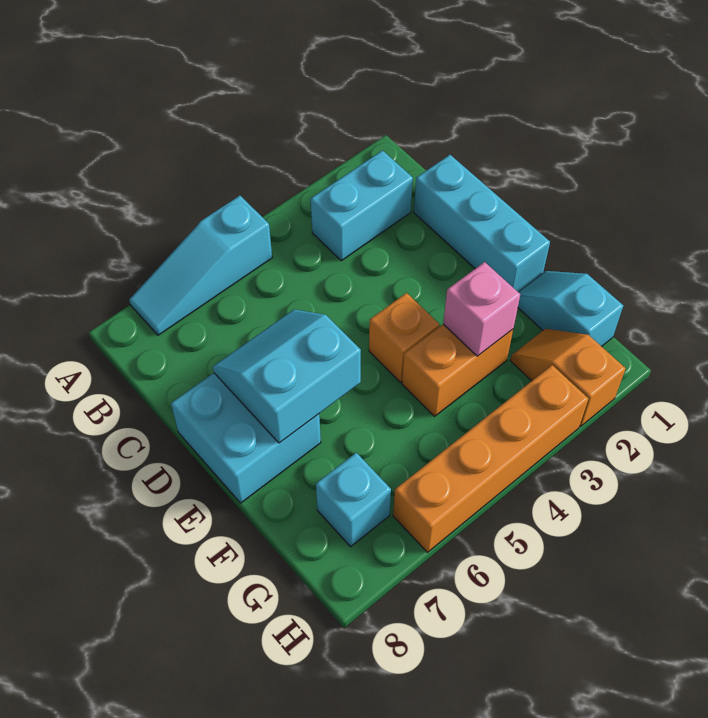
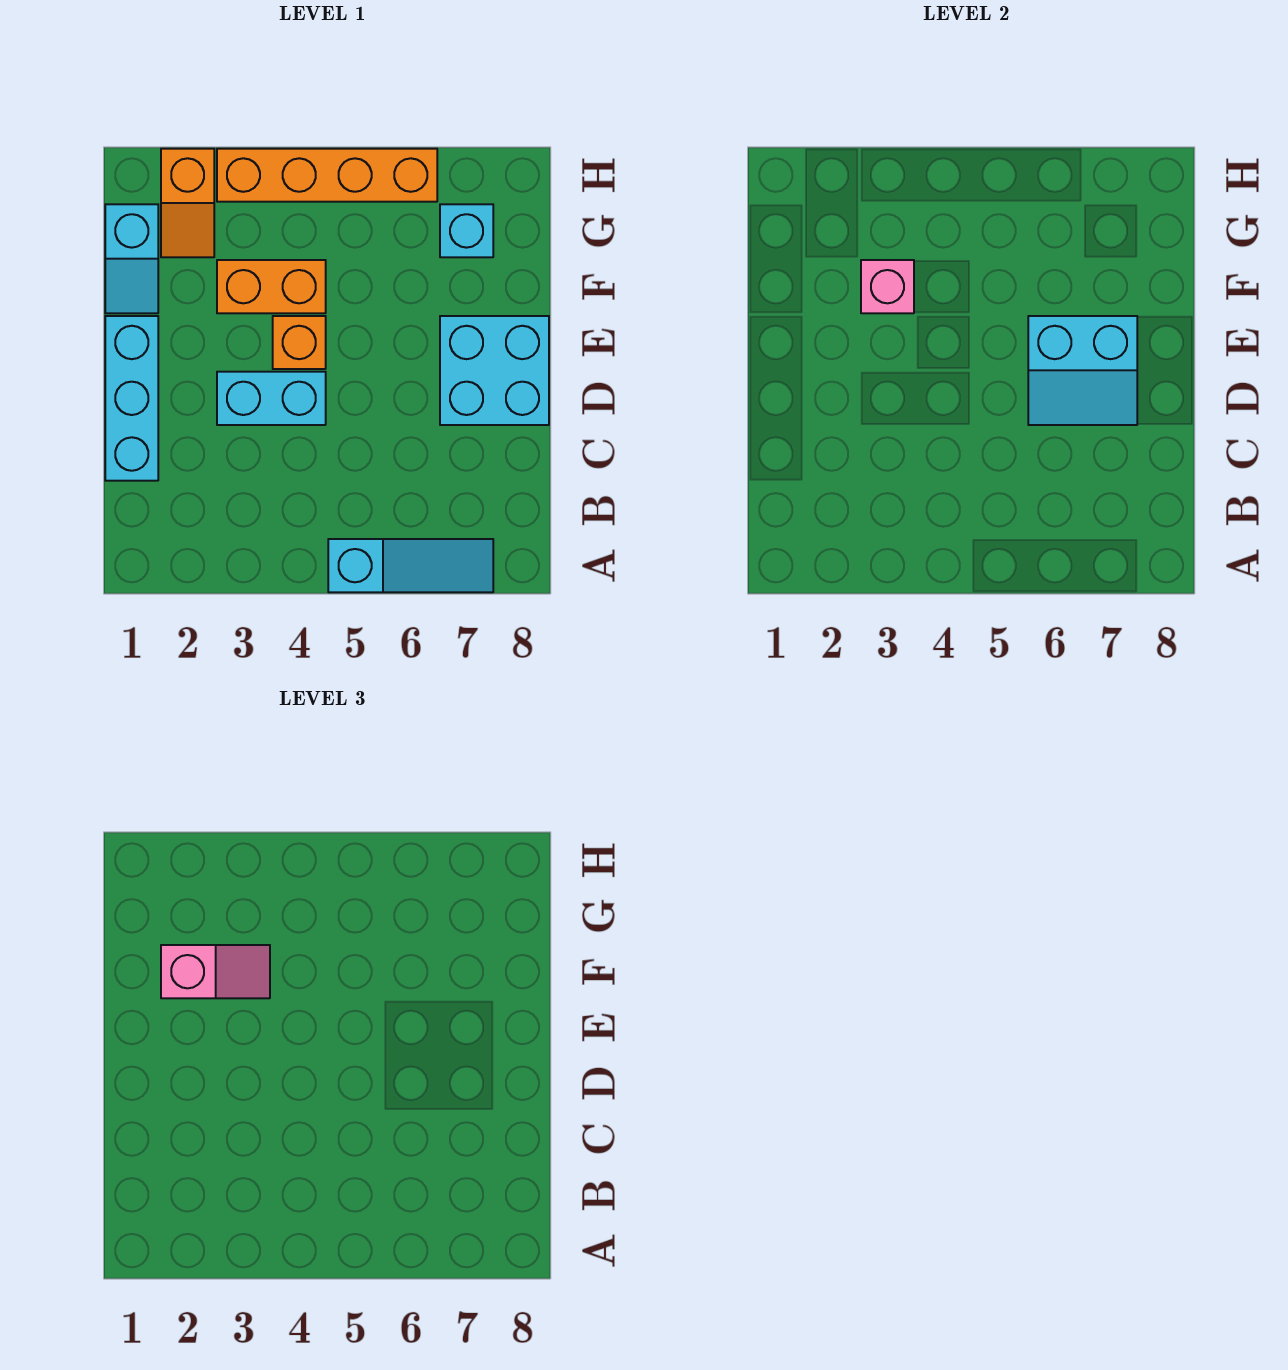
cyan brick B2:B3 level 1 -> cyan brick D3:D4 level 1
none -> pink slope F2:F3 level 3 top 2

